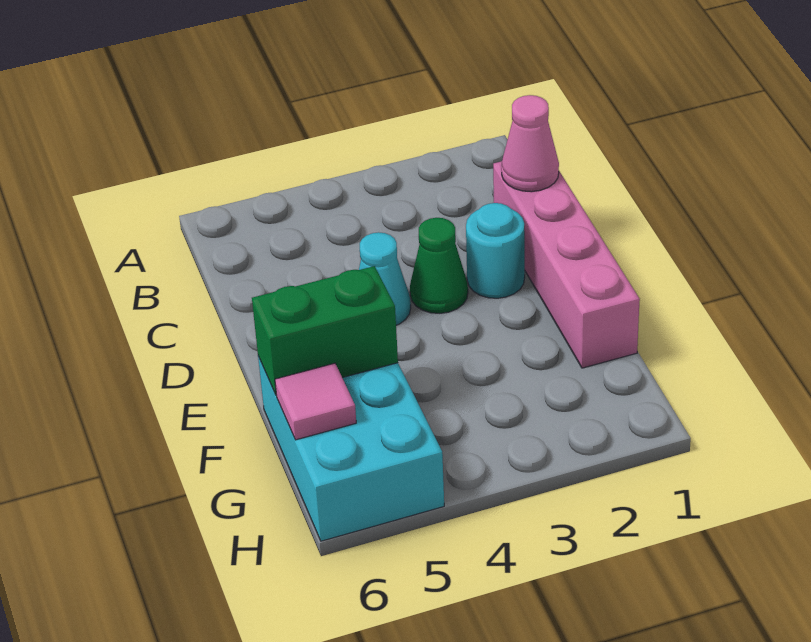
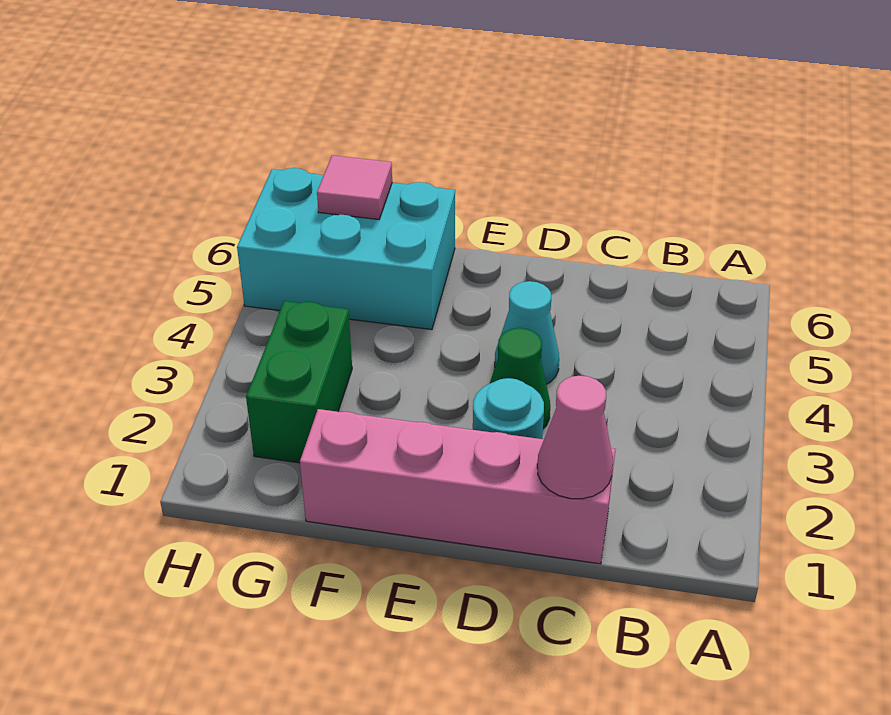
green brick F5:F6 level 2 -> green brick G2:G3 level 1

